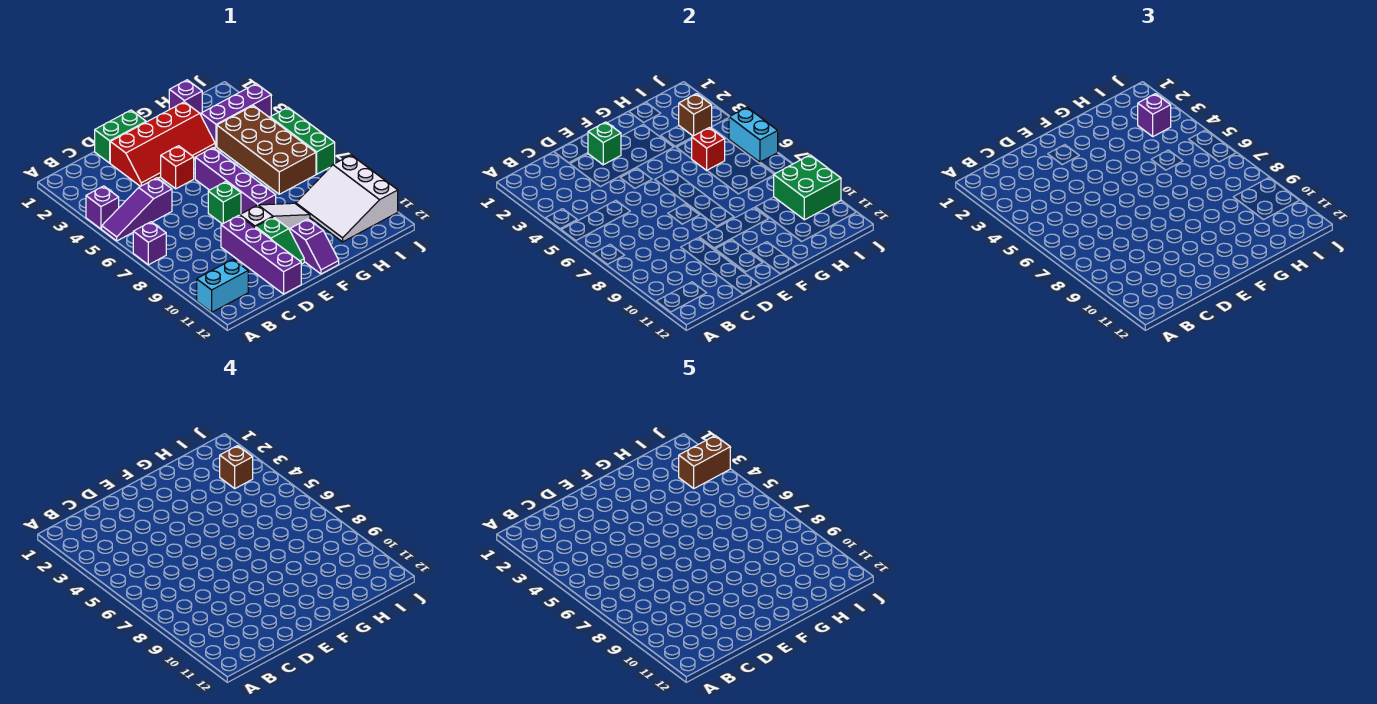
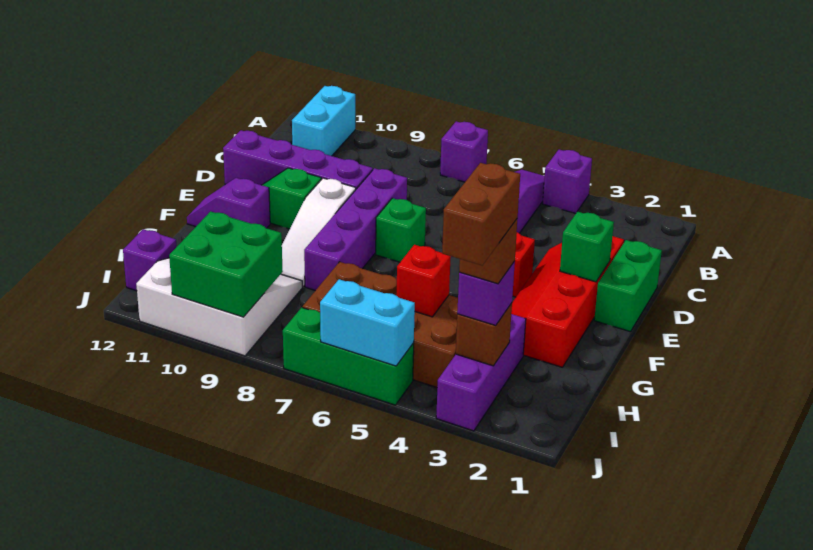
purple brick F5:F8 level 1 -> purple brick D8:G8 level 1
purple brick H1 level 1 -> purple brick I12 level 1

